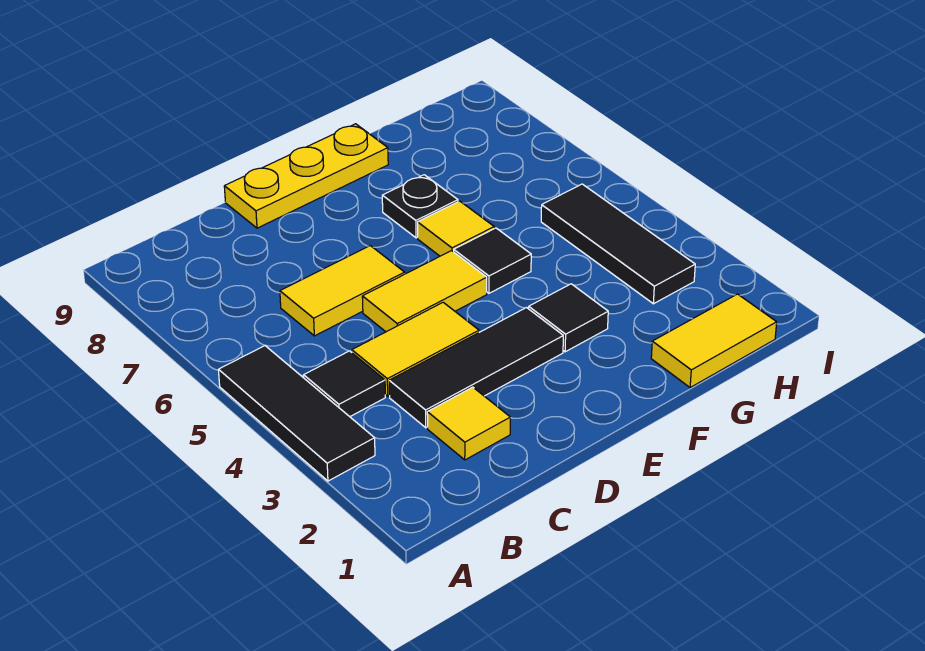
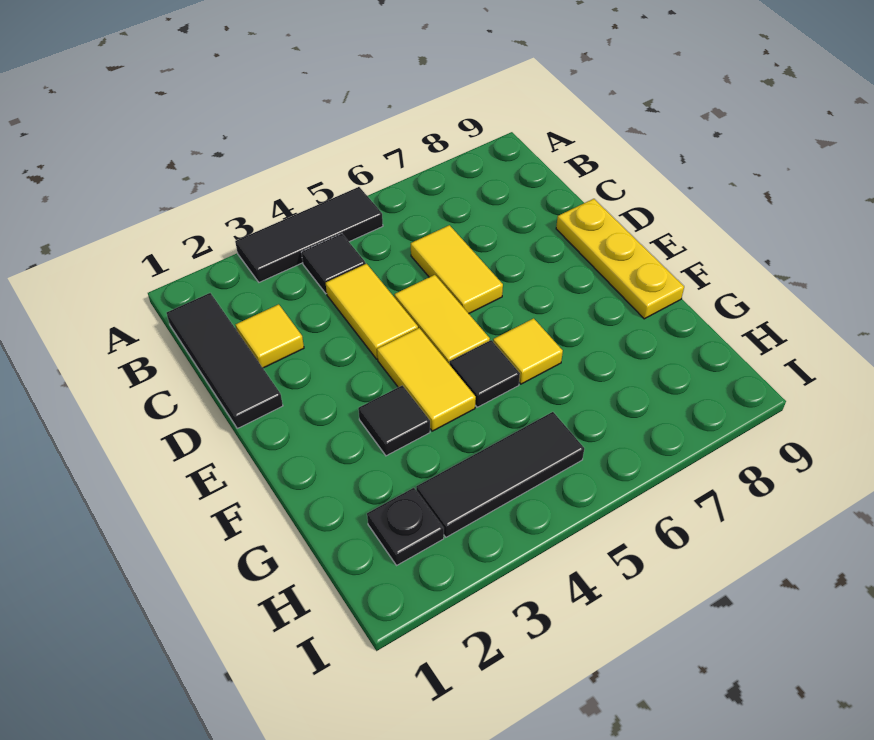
black tile C3:E3 level 1 -> black tile B1:D1 level 1
black plate F7 level 1 -> black plate H2 level 1
yellow tile G1:H1 level 1 -> yellow tile E4:F4 level 1

